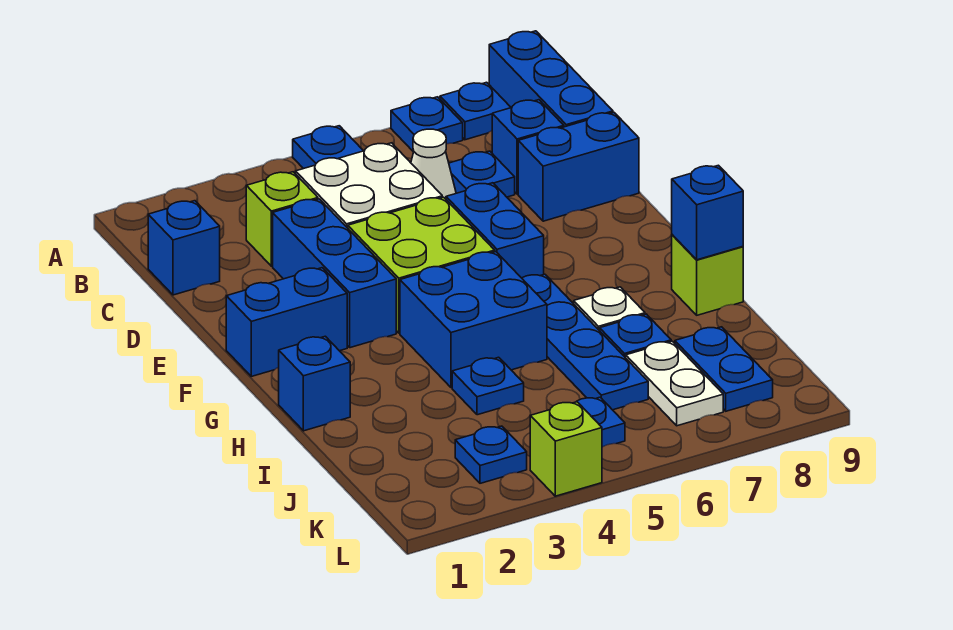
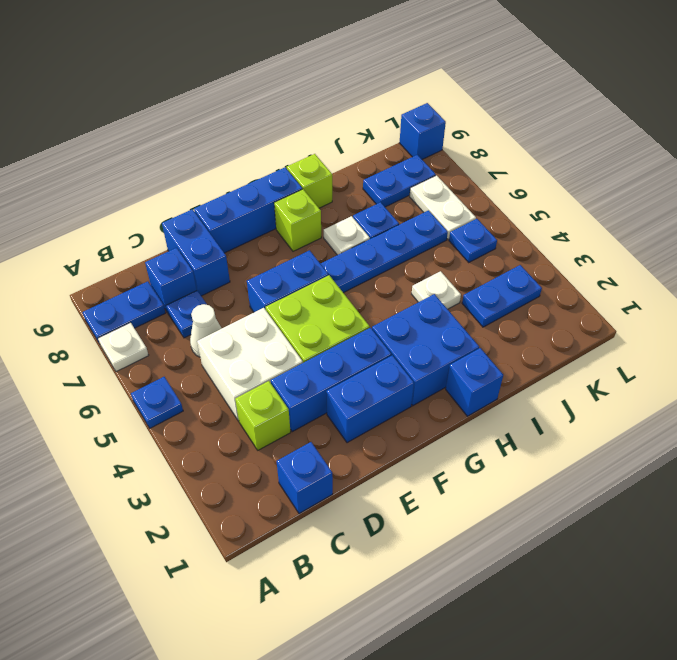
blue plate A7 level 1 -> white plate A7 level 1
blue plate A8 level 1 -> blue plate A8:B8 level 1
blue brick A9:C9 level 1 -> blue brick E9:G9 level 1
blue brick F1:F2 level 1 -> blue brick E2:F2 level 1
blue brick G4:H5 level 1 -> blue brick G2:H3 level 1
blue brick H9 level 2 -> blue brick L9 level 1
blue plate I4 level 1 -> white plate I4 level 1
white plate J7:K7 level 1 -> white plate K6:K7 level 1
blue plate K3 level 1 -> blue plate J3:K3 level 1
lime brick L4 level 1 -> lime brick G8 level 1

